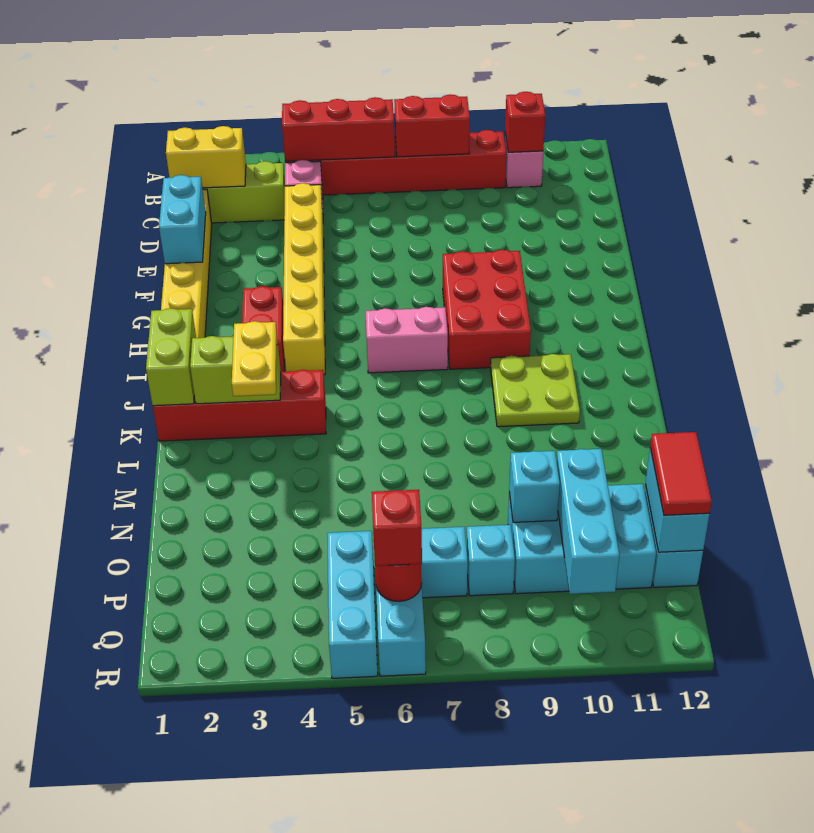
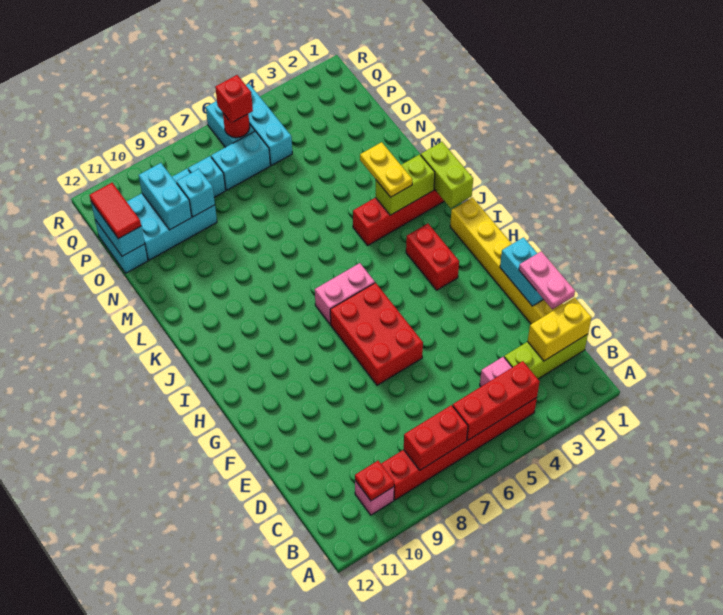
red brick B10 level 2 -> red plate B10 level 2
none -> pink plate D1:E1 level 3
yellow brick D4:I4 level 1 -> none
red brick G8:I9 level 1 -> red brick F6:H7 level 1
lime plate J9:K10 level 1 -> none
cyan brick O10:Q10 level 2 -> cyan brick O10:P10 level 2

